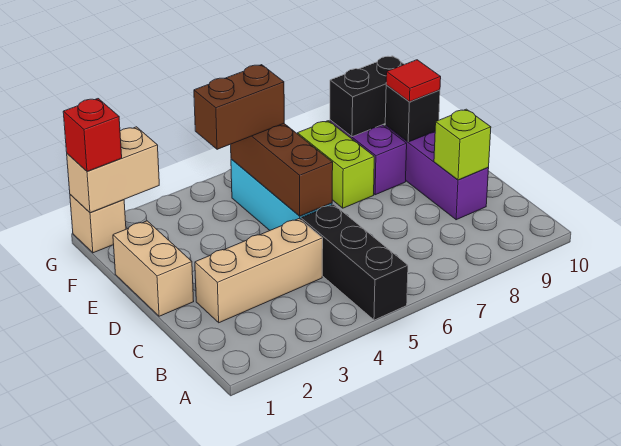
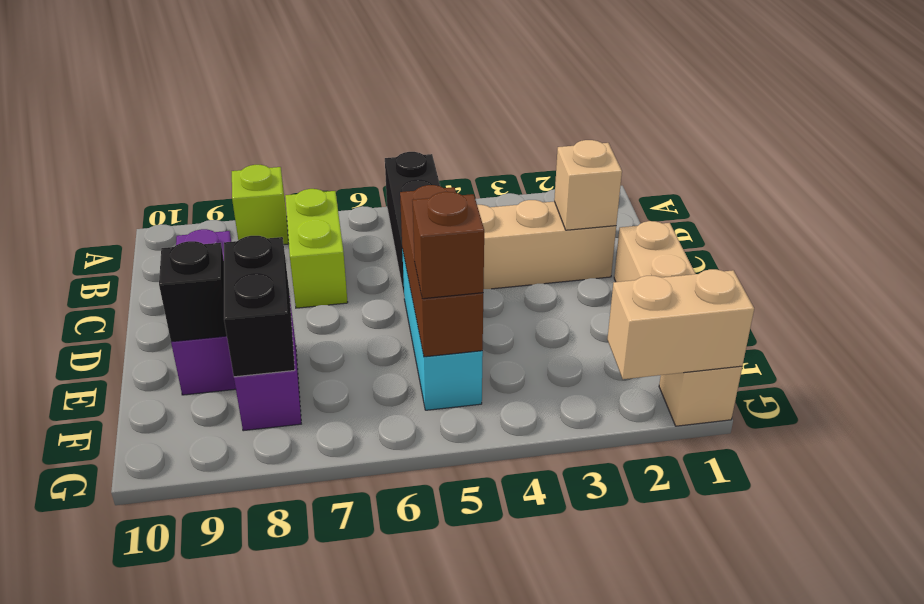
none -> tan brick C2 level 2
lime brick C9 level 2 -> lime brick A8 level 1
lime brick E7:F7 level 1 -> lime brick B7:C7 level 1
red tile E9 level 3 -> none
brown brick F4:F5 level 3 -> brown brick F5 level 3
black brick F8:F9 level 2 -> black brick E8:F8 level 2
red brick G1 level 3 -> none

